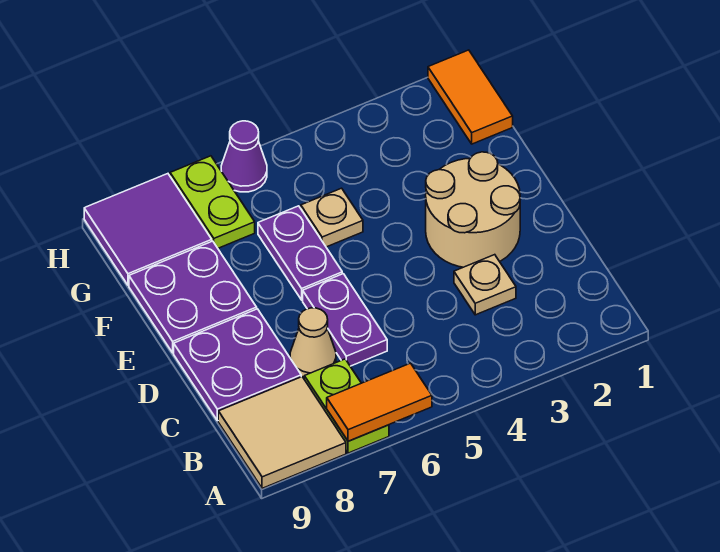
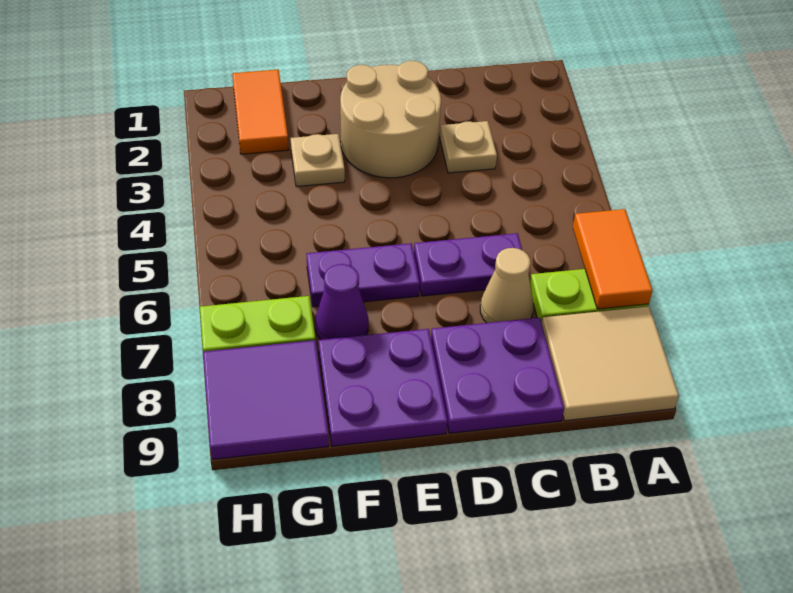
tan plate F5 level 1 -> tan plate F3 level 1
orange tile G1:H1 level 1 -> orange tile G1:G2 level 1
purple cone H6 level 1 -> purple cone F7 level 1

